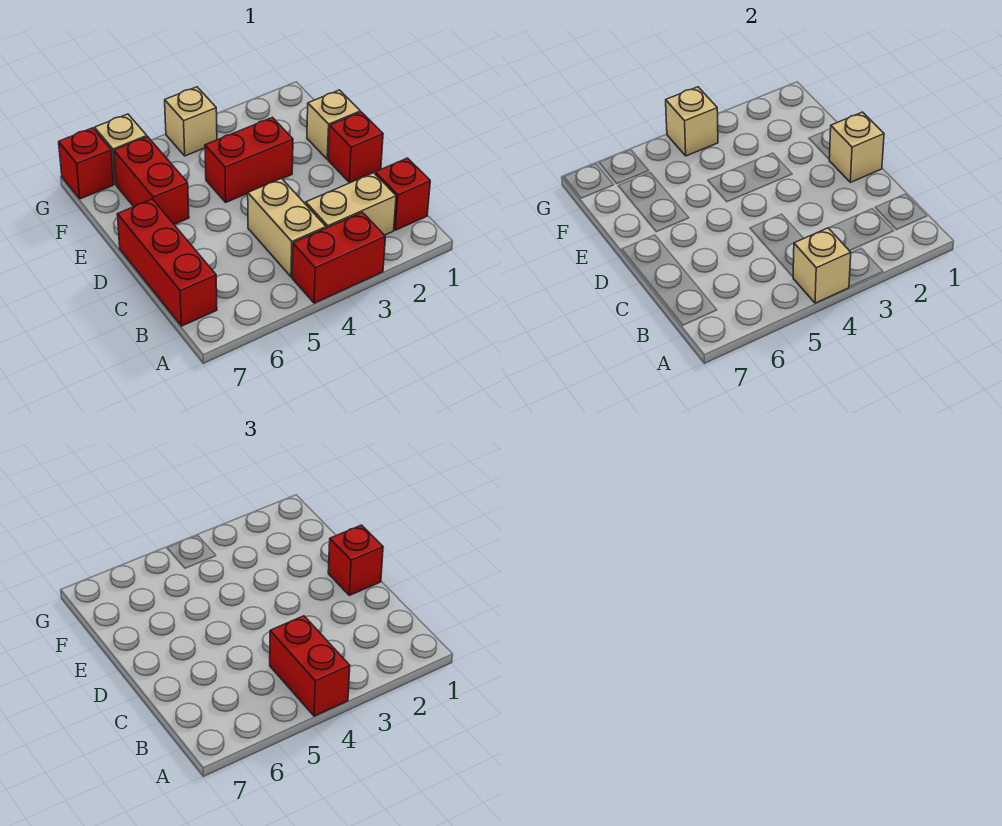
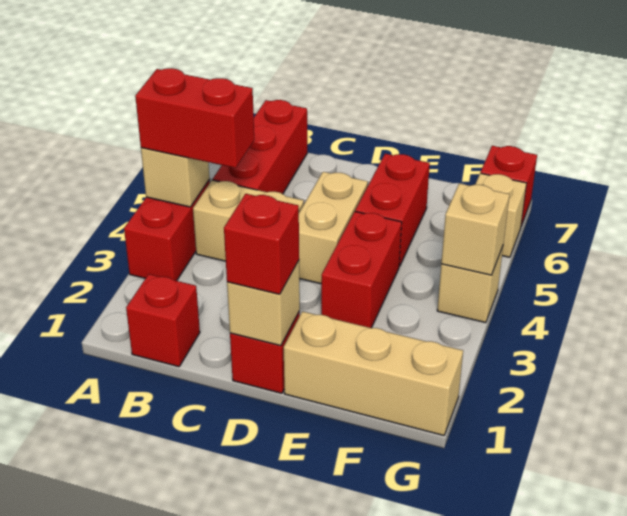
tan brick B2:B3 level 1 -> tan brick D4:D5 level 1
red brick B7:D7 level 1 -> red brick B5:B7 level 1
tan brick E1 level 1 -> tan brick E1:G1 level 1
red brick E6:F6 level 1 -> red brick E5:E6 level 1

